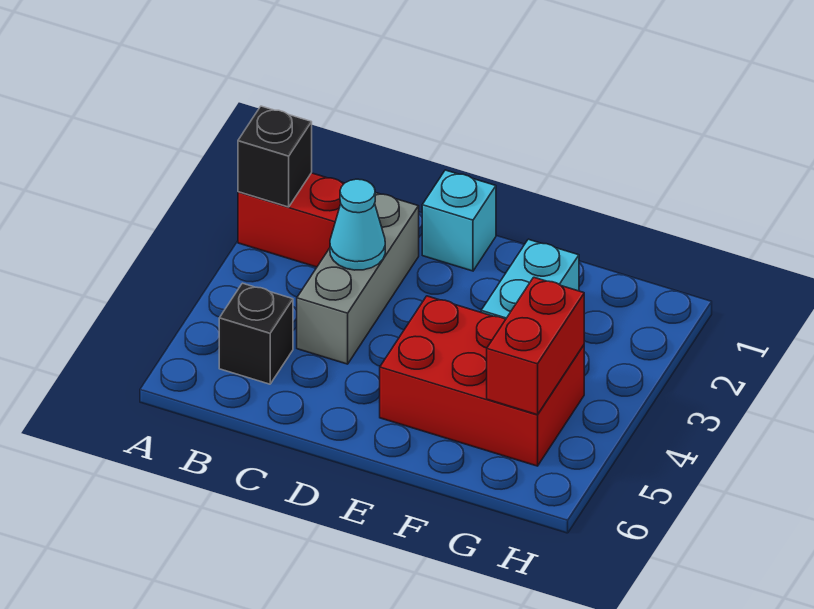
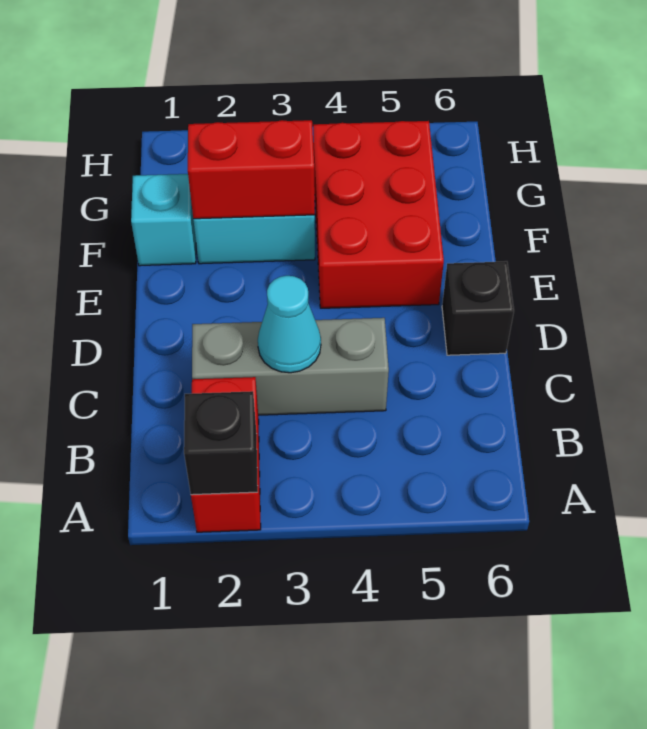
black brick B5 level 1 -> black brick D6 level 1
cyan brick D1 level 1 -> cyan brick F1 level 1
red brick G4:G5 level 2 -> red brick F2:F3 level 2

